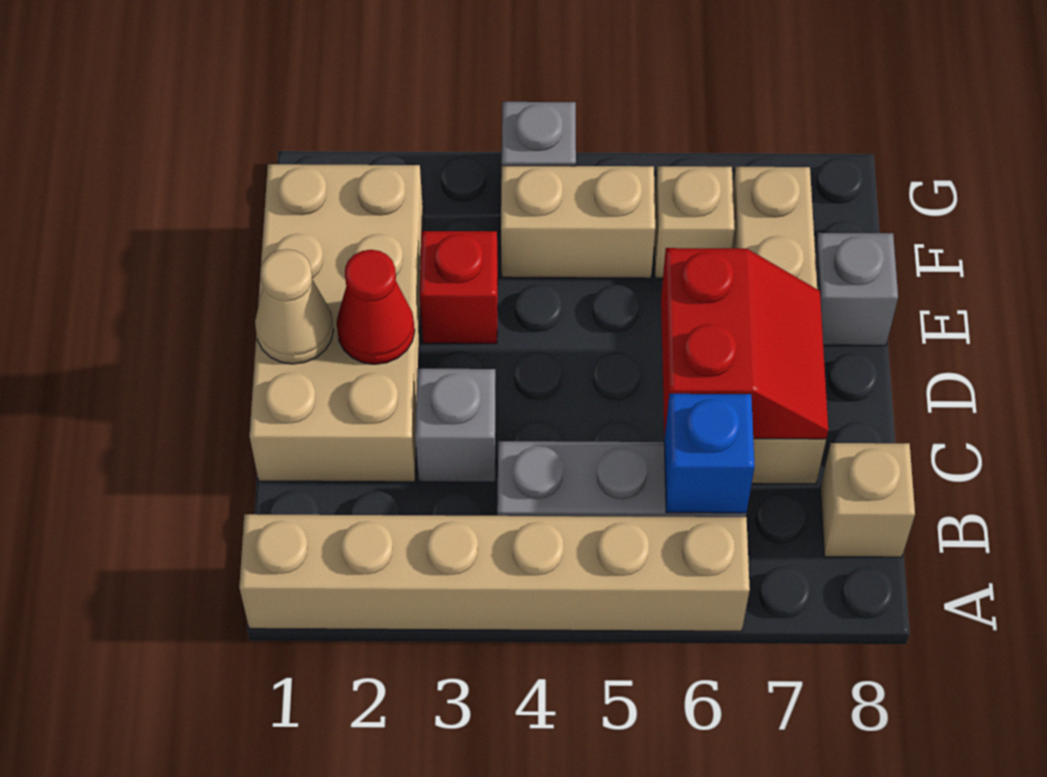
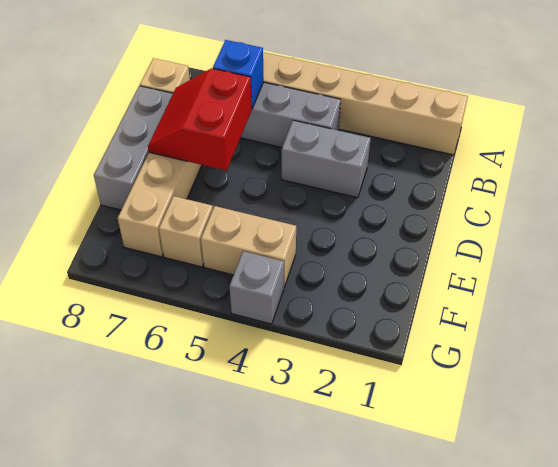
tan brick C1:F2 level 1 -> none
grey brick C3 level 1 -> grey brick C3:C4 level 1
tan cone D1 level 2 -> none
red cone D2 level 2 -> none
red brick E3 level 1 -> none
grey brick E8 level 1 -> grey brick C8:E8 level 1

